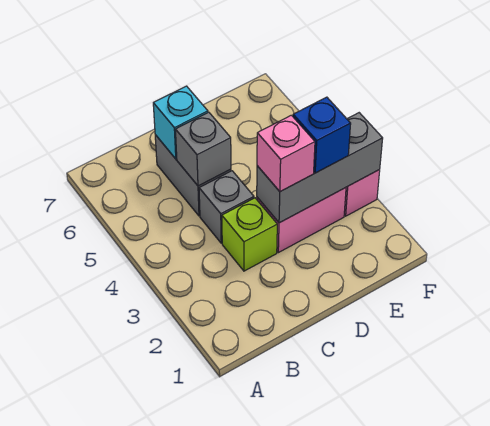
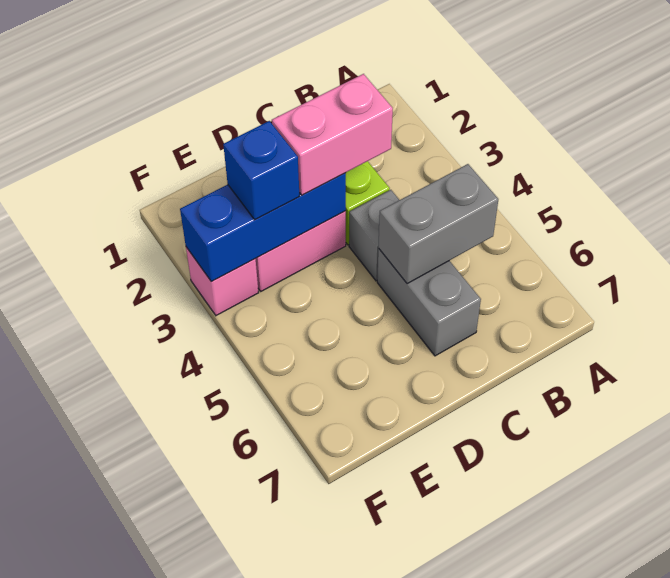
grey brick C5 level 2 -> grey brick B5:C5 level 2
cyan brick C6 level 2 -> none
grey brick D3:F3 level 2 -> blue brick D3:F3 level 2
pink brick D3 level 3 -> pink brick C3:D3 level 3

